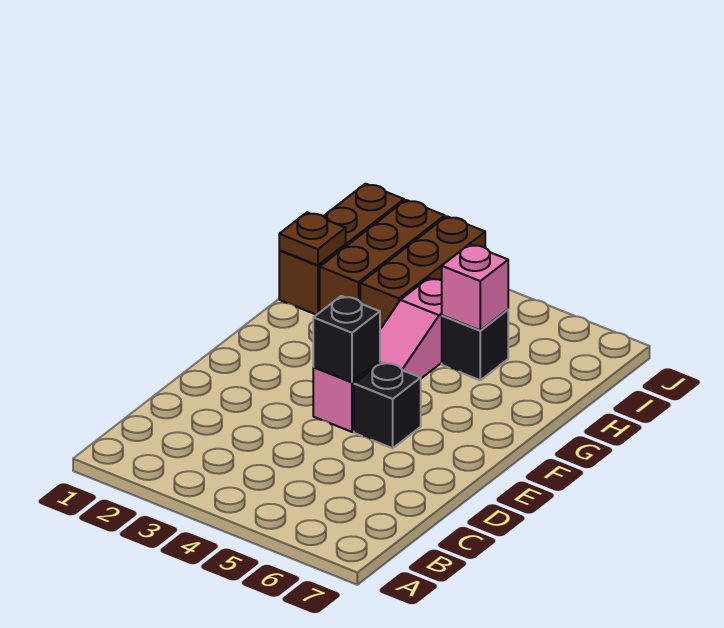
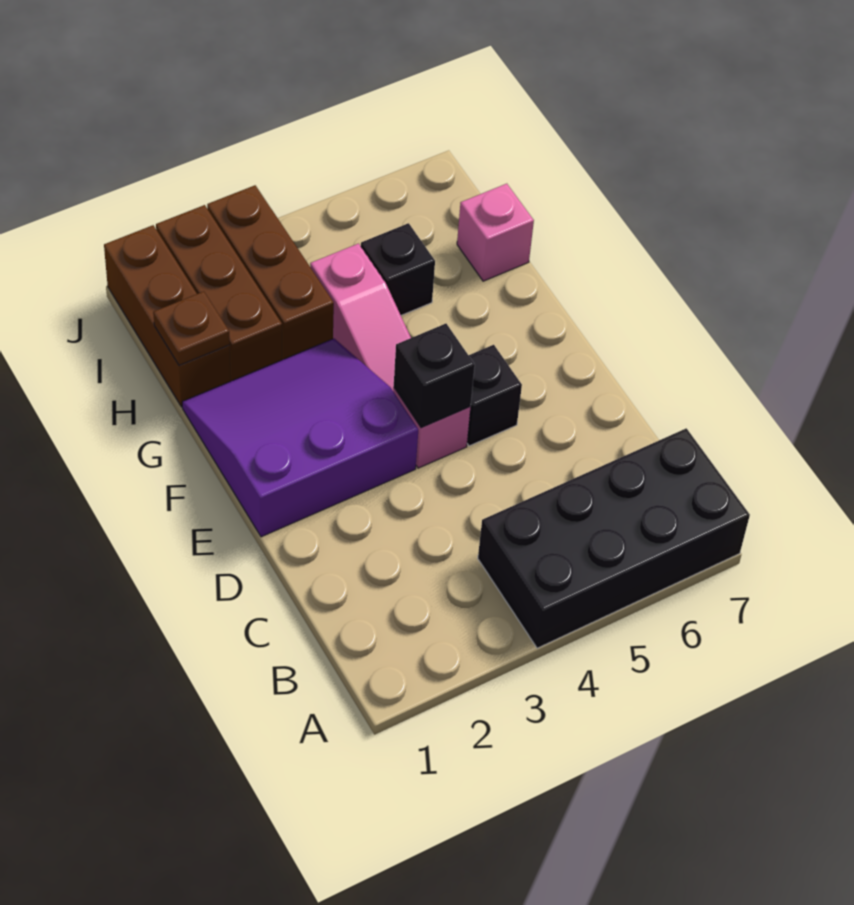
none -> black brick A4:B7 level 1
none -> purple slope E1:G3 level 1 top E
pink brick H5 level 2 -> pink brick H7 level 1

